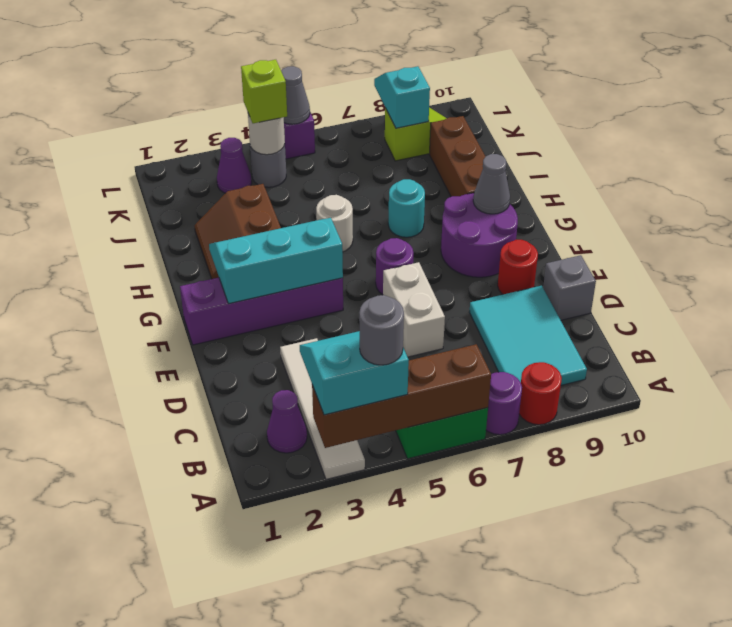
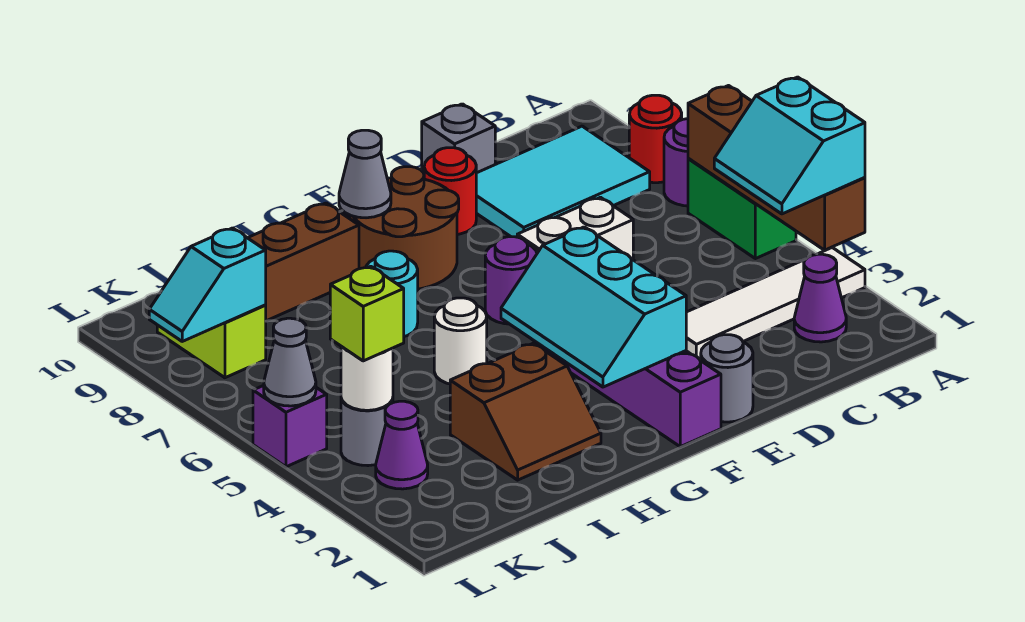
grey round brick A4 level 4 -> grey round brick E1 level 1
purple round brick F8:G9 level 1 -> brown round brick F8:G9 level 1

